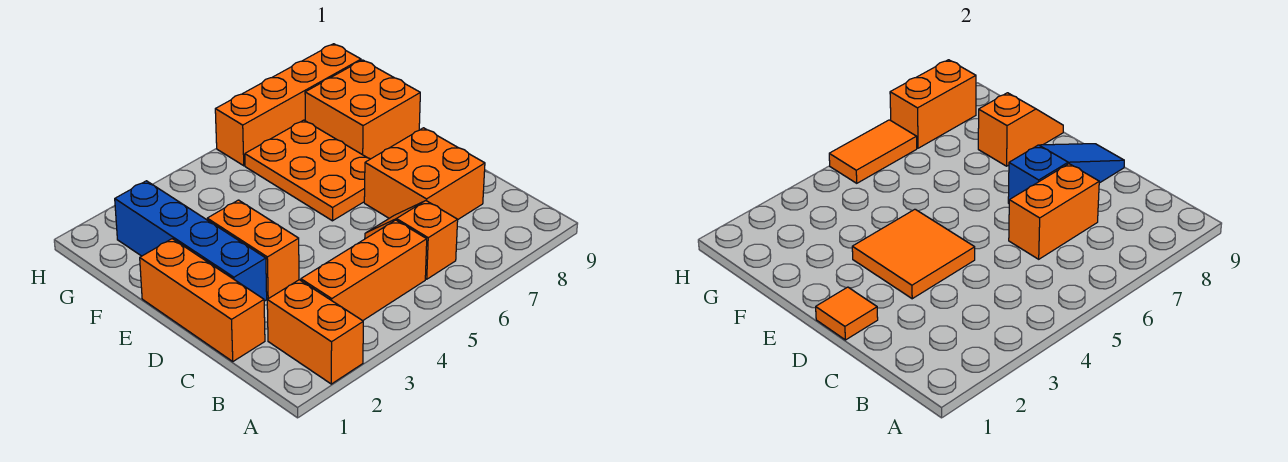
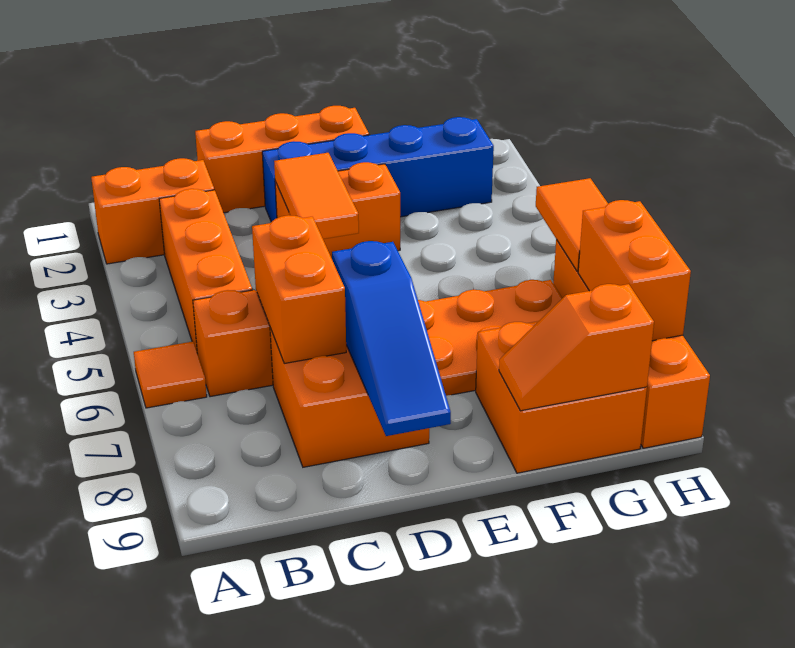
orange tile D1 level 2 -> orange tile A6 level 1
orange tile D3:E4 level 2 -> orange tile D3:D4 level 2
orange slope F8:F9 level 2 top 8 -> orange slope F9:G9 level 2 top G

